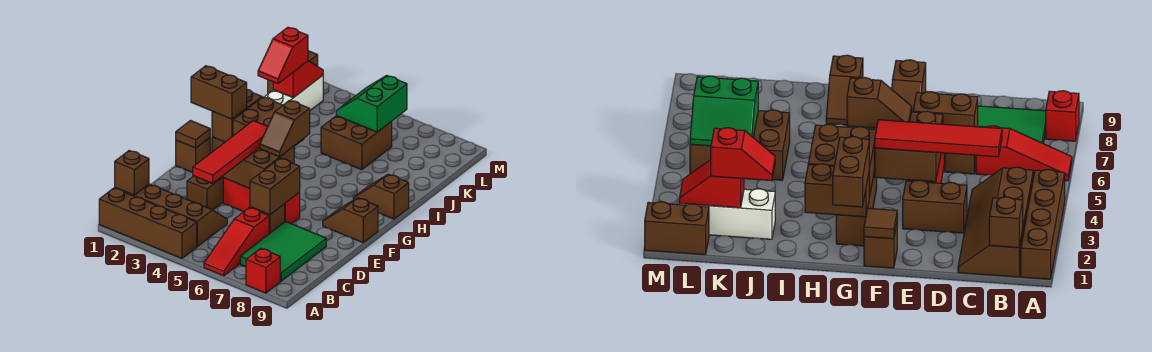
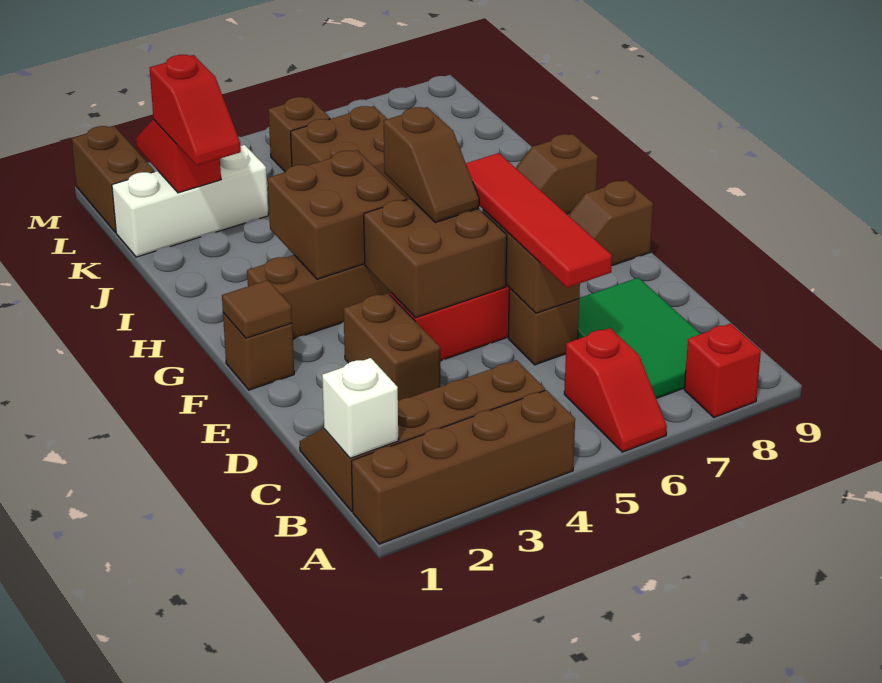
red slope A6:C6 level 1 top C -> red slope A6:B6 level 1 top B
brown brick B1 level 2 -> white brick B1 level 2
red tile C4:F4 level 3 -> red tile C6:F6 level 3
brown brick G1:G2 level 3 -> none
brown brick G2:H2 level 2 -> none
white brick J2:L2 level 1 -> white brick K1:K3 level 1
green slope K5:L6 level 2 top 6 -> none

